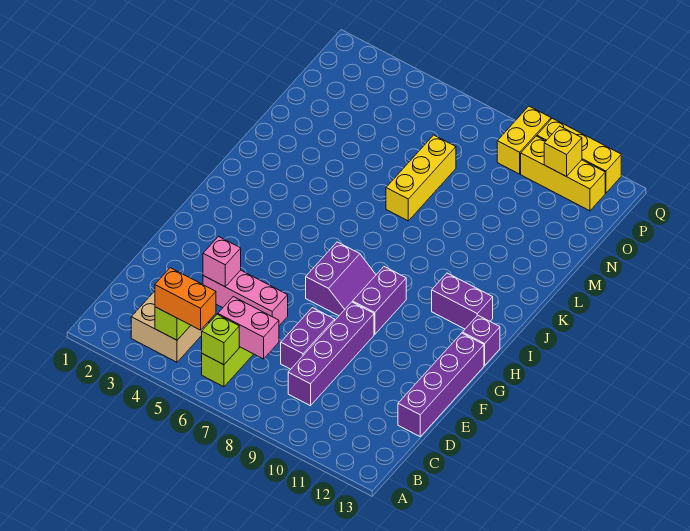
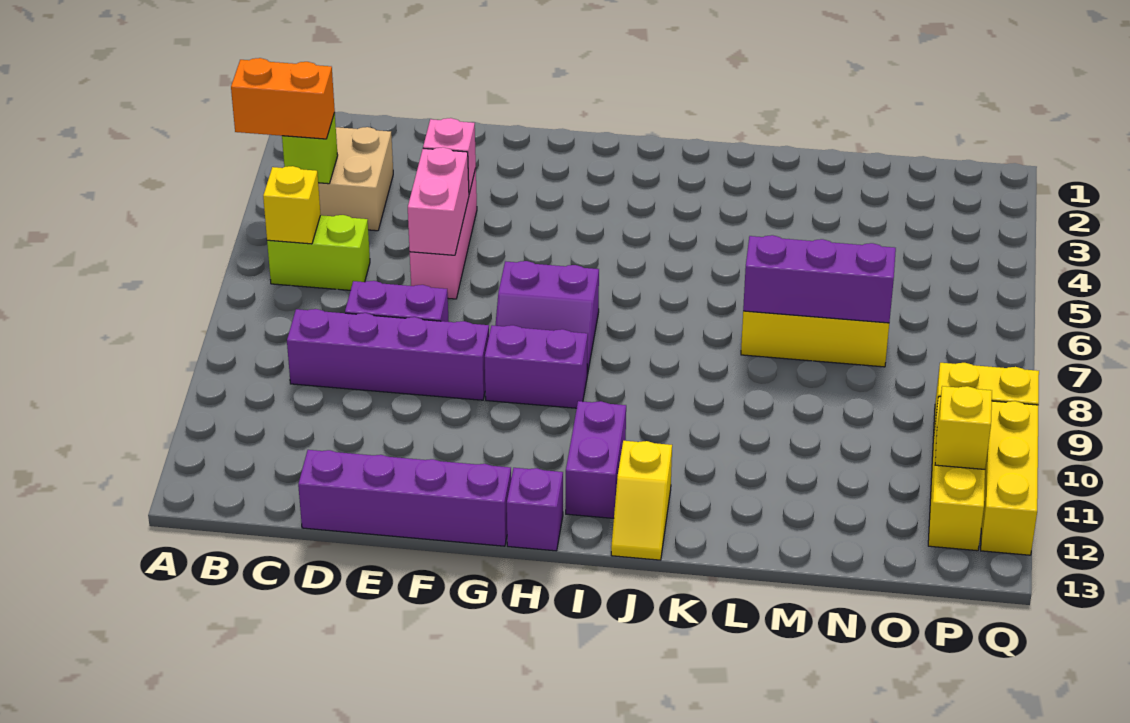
orange brick B4:B5 level 3 -> orange brick A4:B4 level 3
lime brick B6 level 2 -> yellow brick B6 level 2
pink brick C6:C7 level 2 -> pink brick E5:E6 level 2
none -> yellow slope J12:J13 level 1 top 12
none -> purple brick L7:N7 level 2

